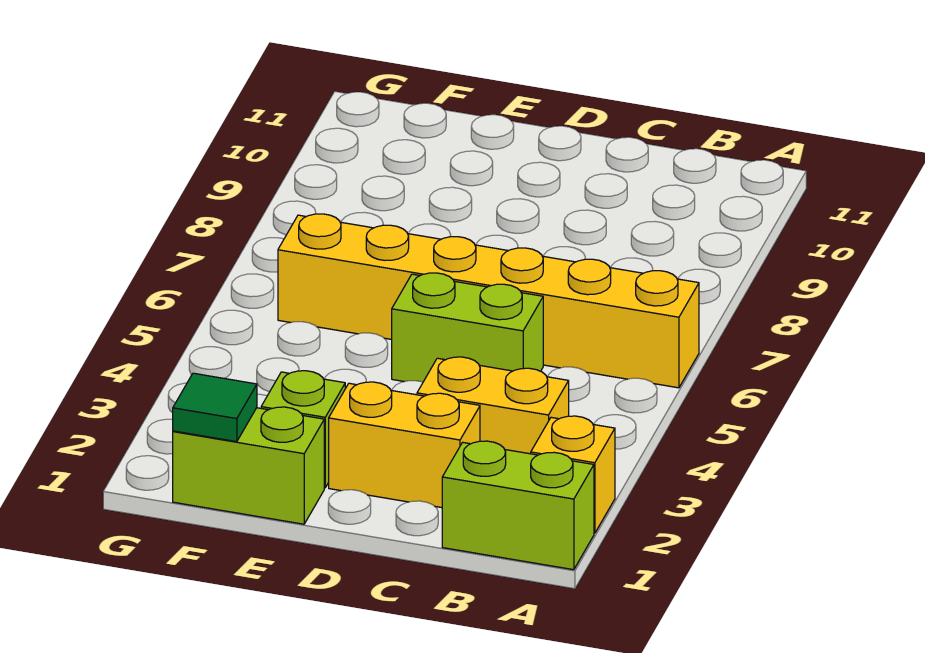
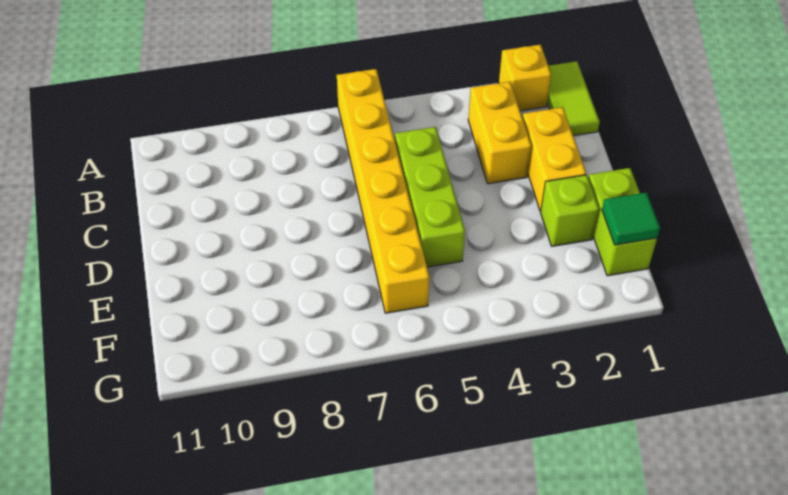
lime brick A1:B1 level 1 -> lime tile A1:B1 level 1
lime brick C5:D5 level 1 -> lime brick C5:E5 level 1

